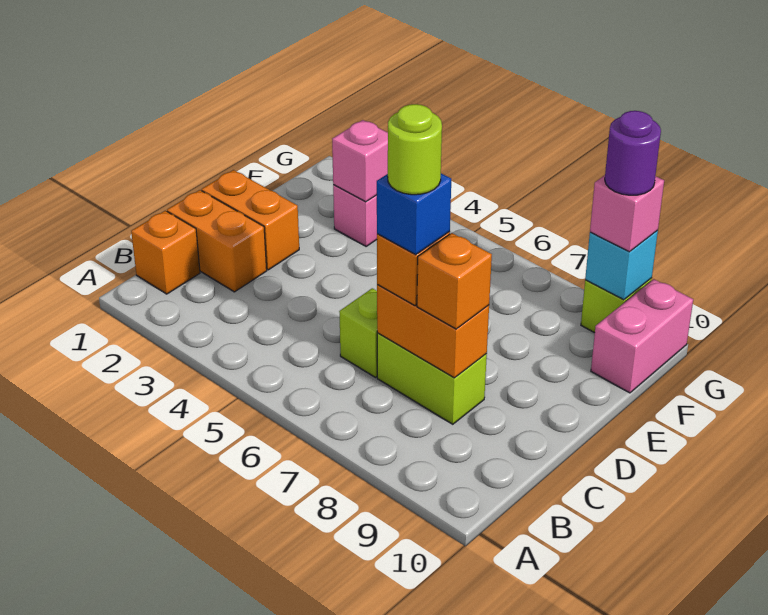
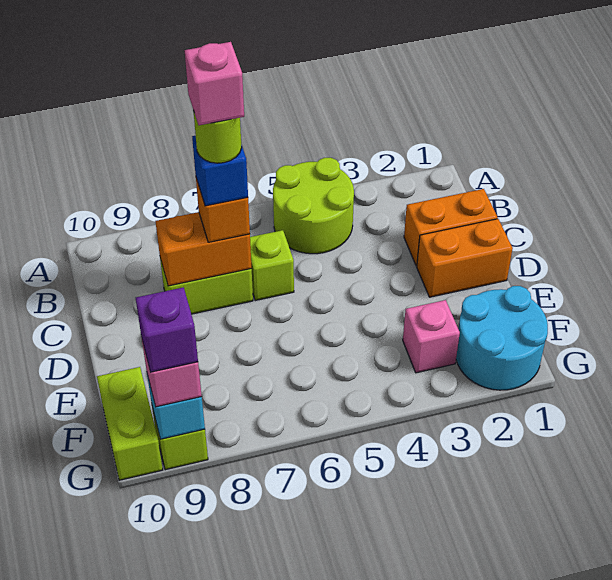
none -> lime round brick A4:B5 level 1
orange brick B1 level 1 -> none
orange brick C8 level 3 -> none
none -> cyan round brick F1:G2 level 1
pink brick F3 level 2 -> pink brick C7 level 6
pink brick F10:G10 level 1 -> lime brick F10:G10 level 1
purple round brick G9 level 4 -> purple brick G9 level 4

